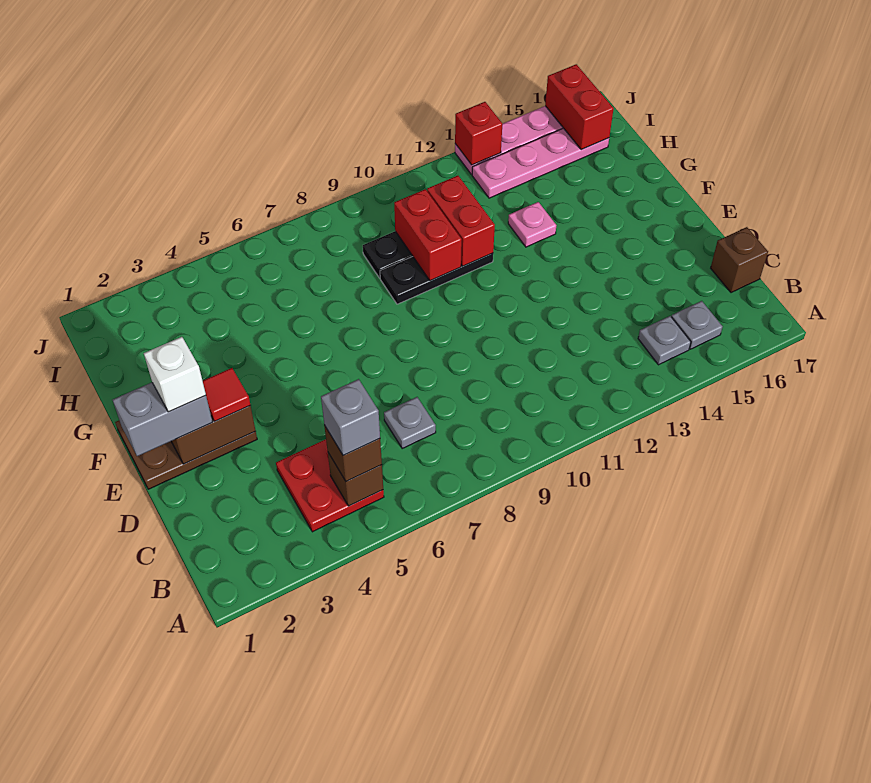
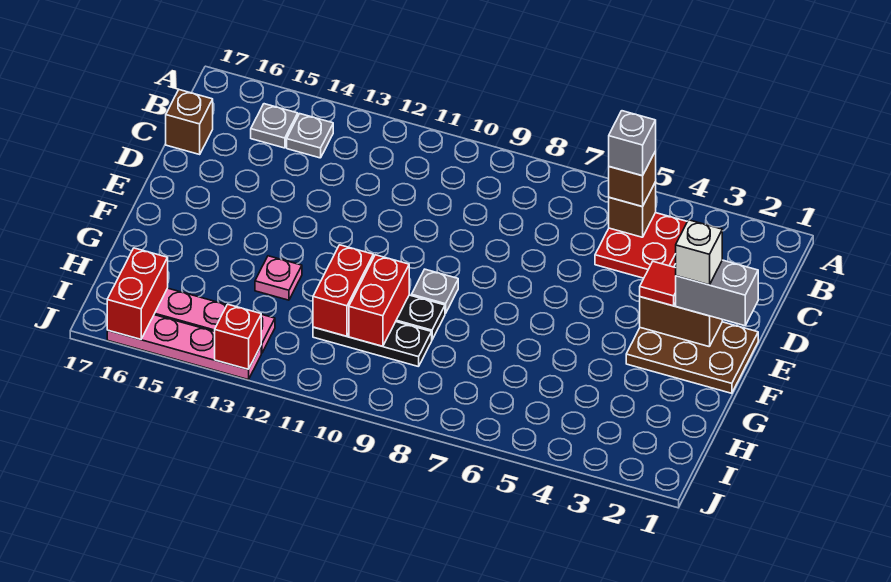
grey plate C7 level 1 -> grey plate F9 level 1

